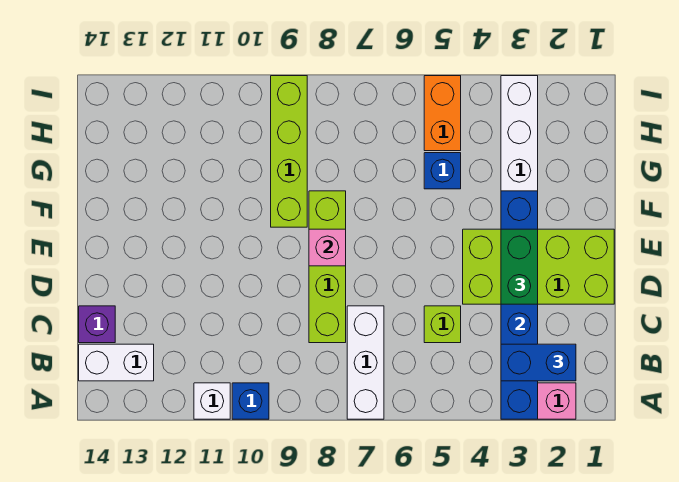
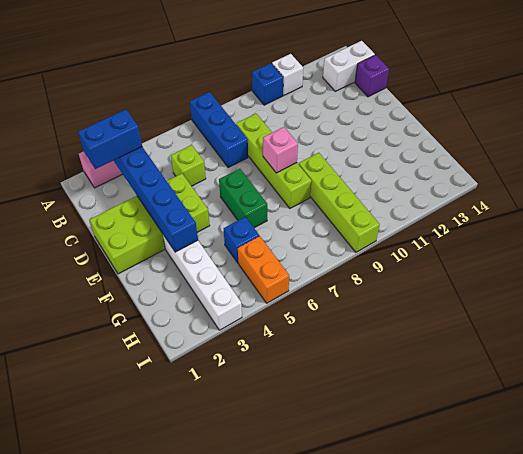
white brick A7:C7 level 1 -> blue brick A7:C7 level 1
green brick D3:E3 level 3 -> green brick E6:F6 level 1

